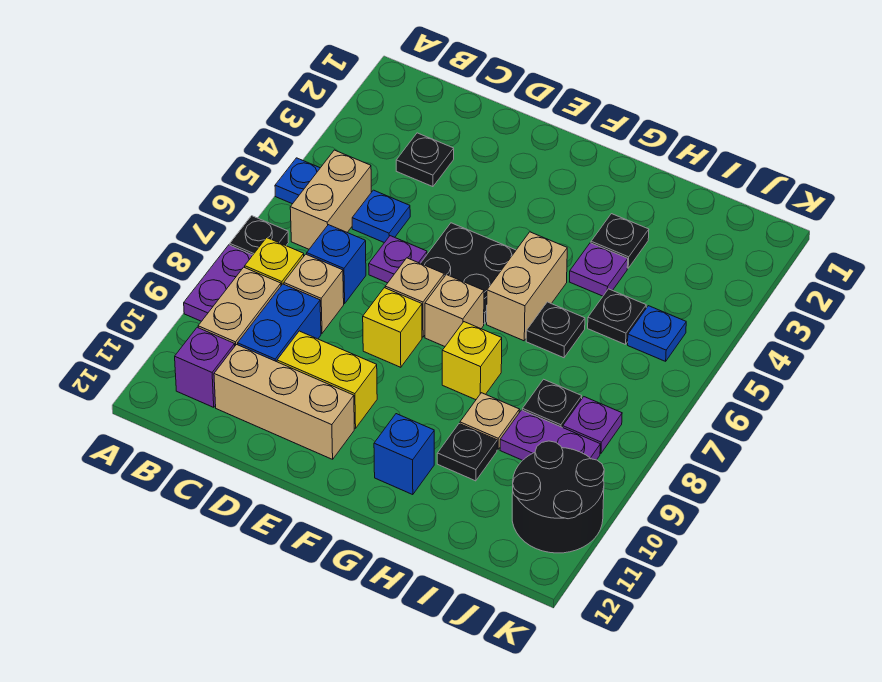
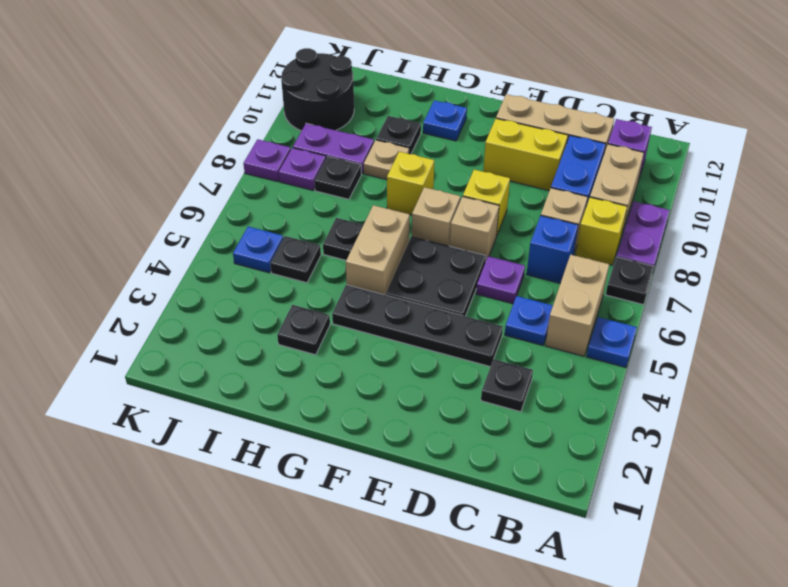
none -> black plate D4:G4 level 1
blue brick G11 level 1 -> blue plate G11 level 1
purple plate H4 level 1 -> purple plate K8 level 1

